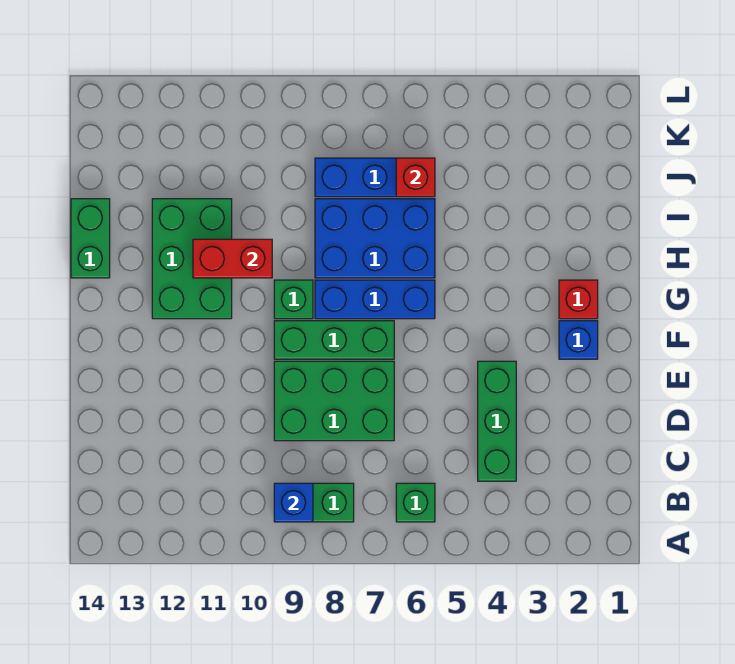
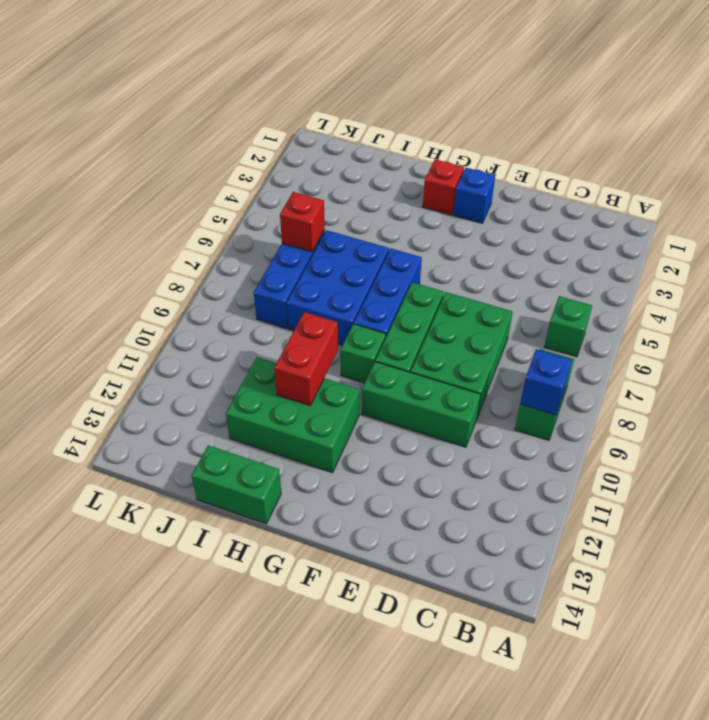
green brick C4:E4 level 1 -> green brick D10:F10 level 1

